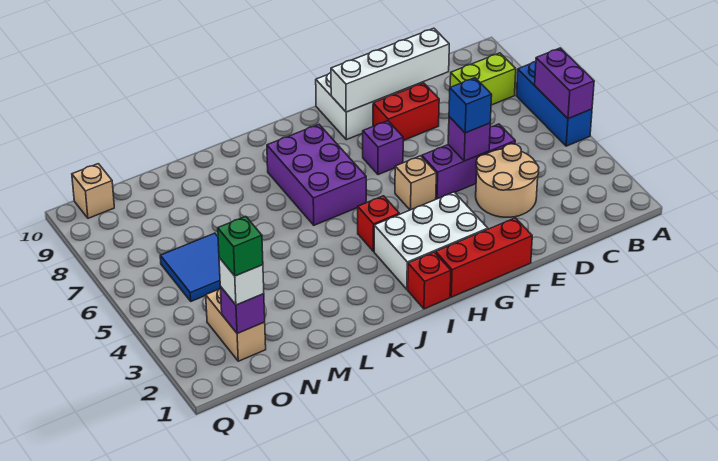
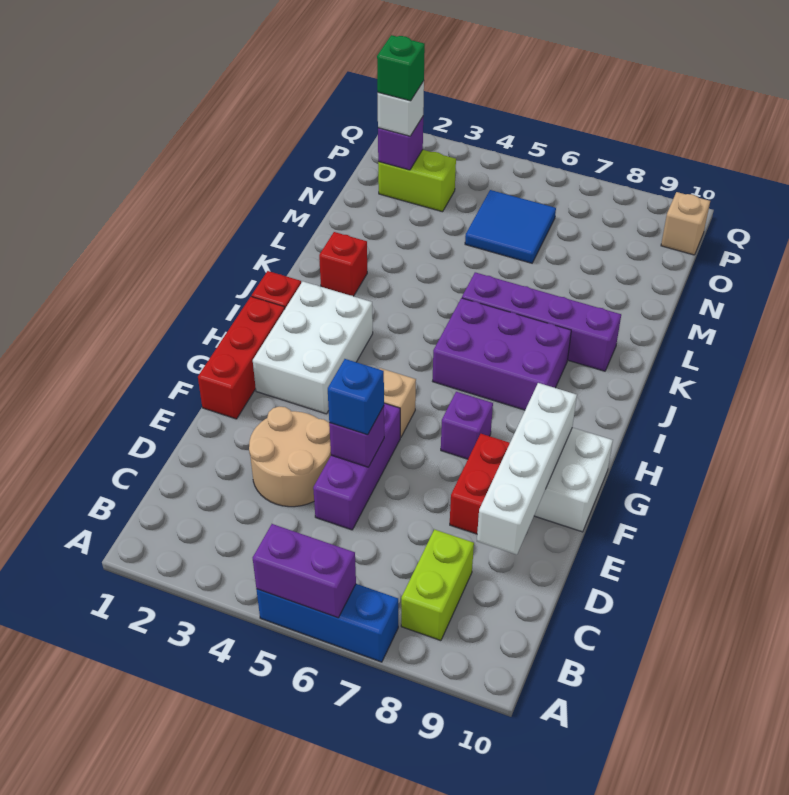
red brick I4 level 1 -> red brick K2 level 1
none -> purple brick K6:K9 level 1
tan brick O2:O3 level 1 -> lime brick O2:O3 level 1

